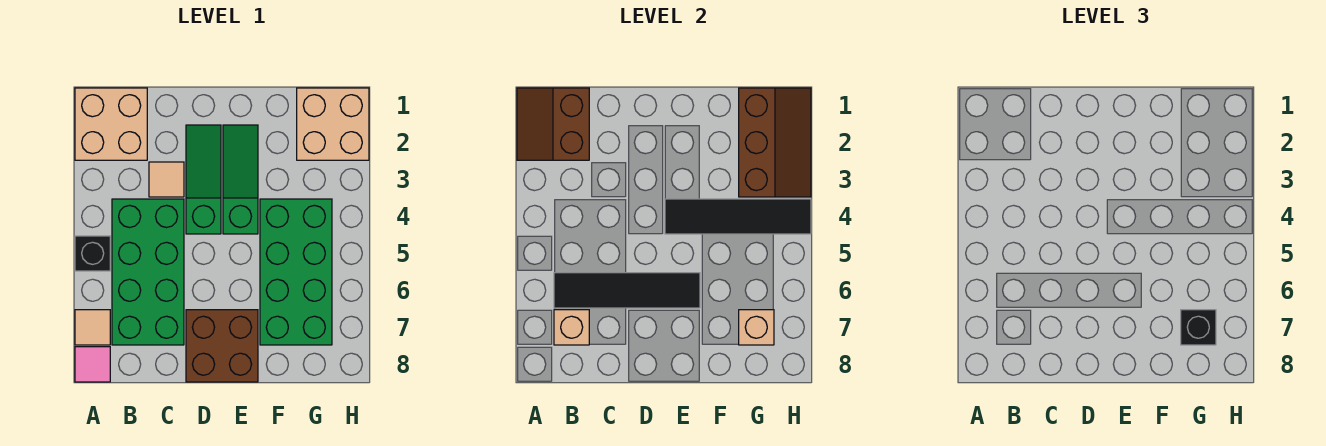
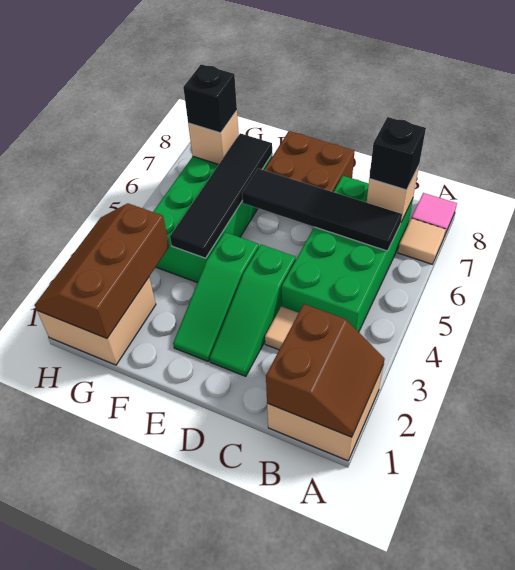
black brick A5 level 1 -> black brick B7 level 3
black tile E4:H4 level 2 -> black tile F4:F7 level 2

